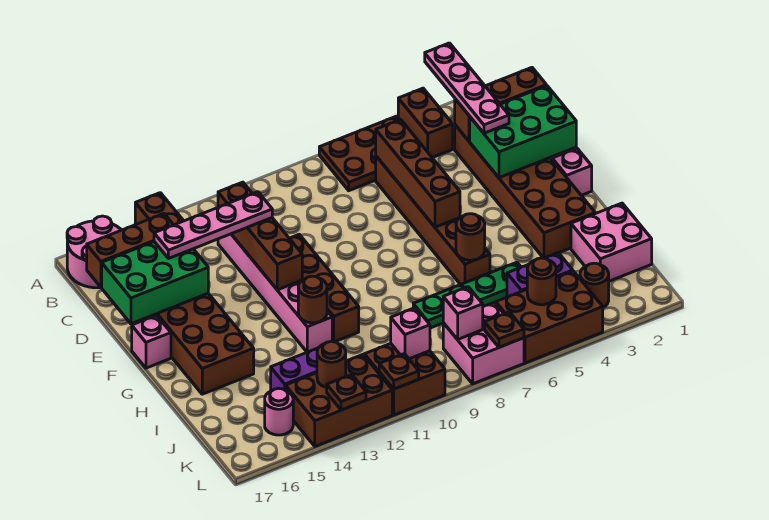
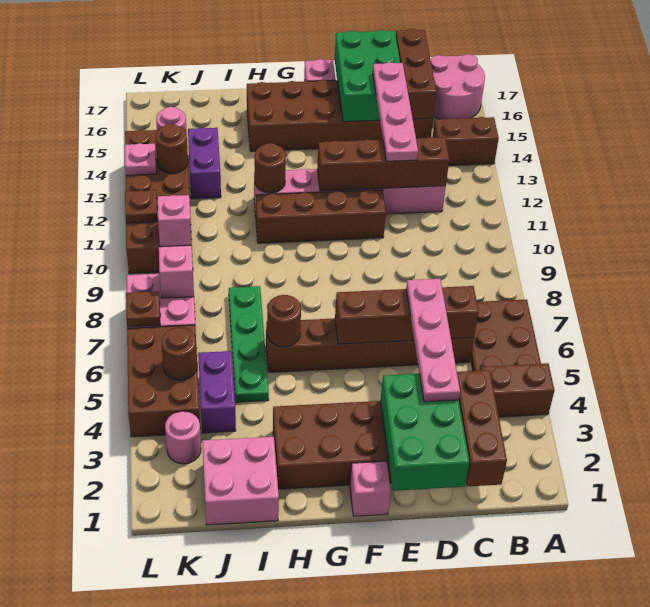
pink plate A3:D3 level 3 -> pink plate D3:D6 level 3
brown round brick K3 level 1 -> pink round brick K3 level 1
brown plate L13 level 2 -> pink plate L13 level 2

